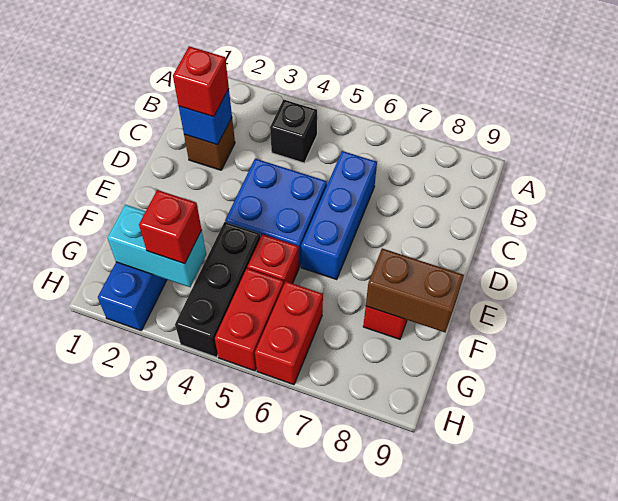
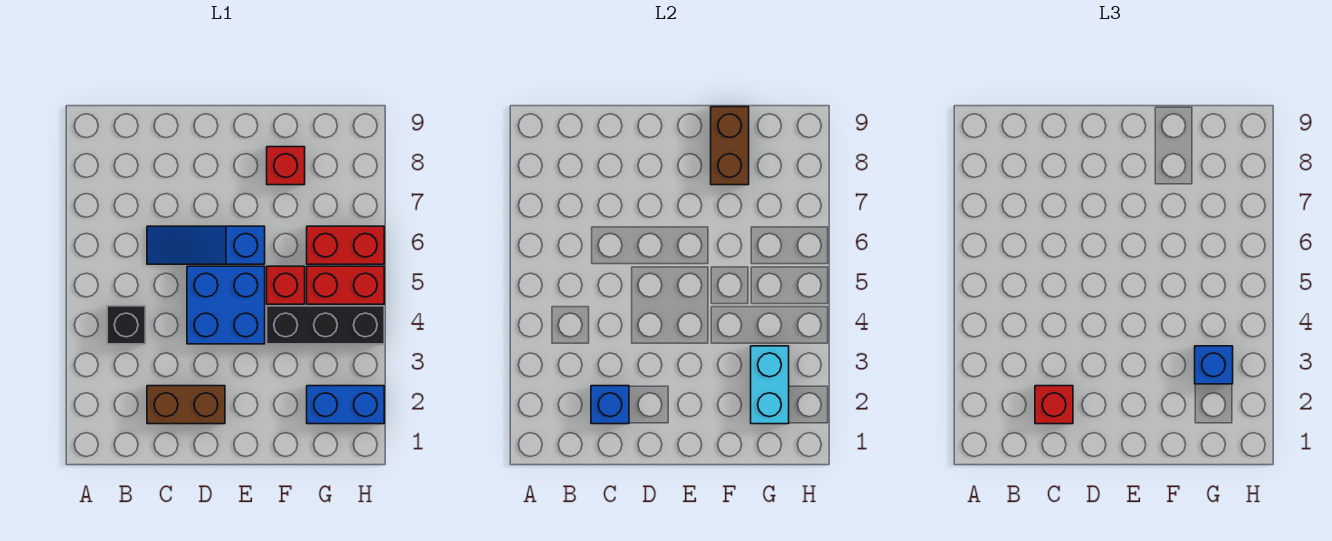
brown brick C2 level 1 -> brown brick C2:D2 level 1
blue brick C6:E6 level 1 -> blue slope C6:E6 level 1 top E
red brick G3 level 3 -> blue brick G3 level 3

